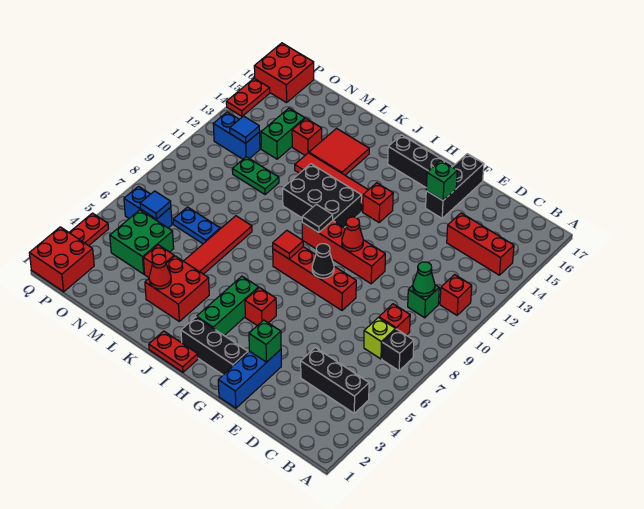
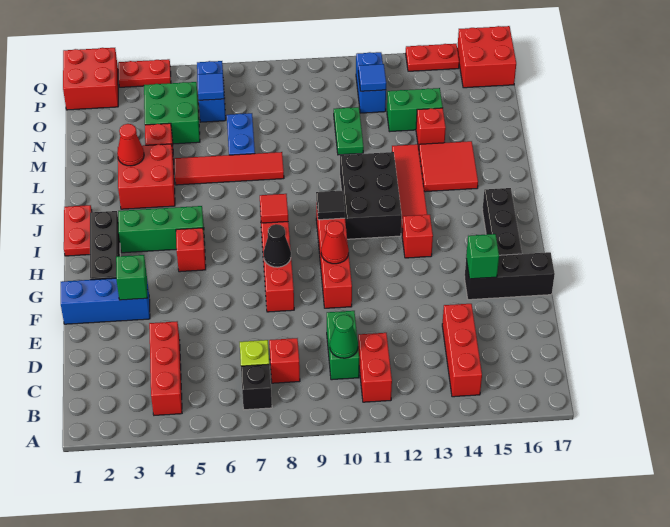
black brick B4:D4 level 1 -> red brick B4:D4 level 1
red brick B11 level 1 -> red brick B11:C11 level 1
green brick C10 level 1 -> green brick C10:D10 level 1

